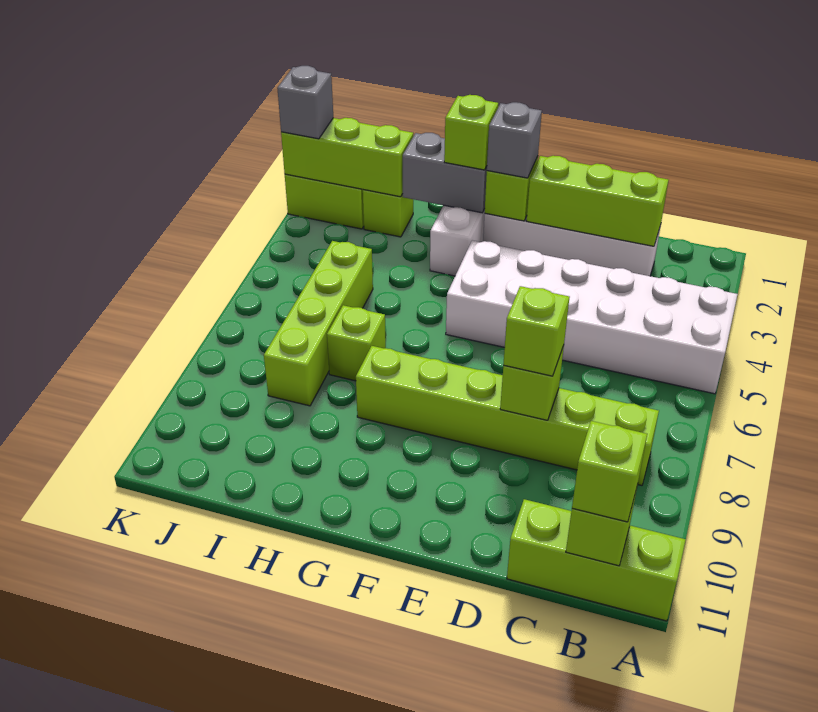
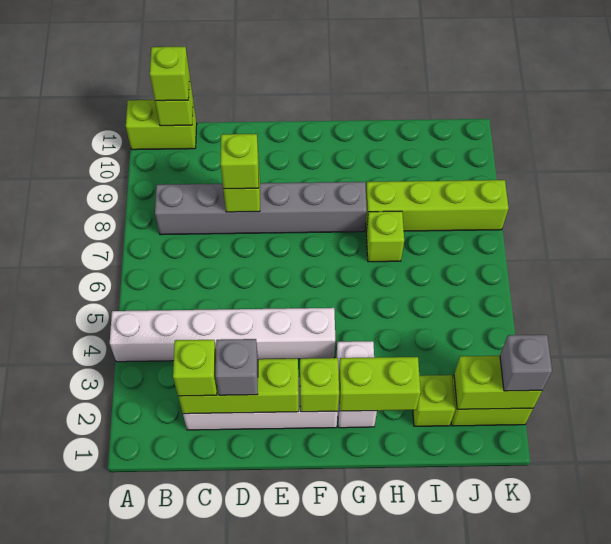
white brick A4:F5 level 1 -> white brick A4:F4 level 1
lime brick A11:C11 level 1 -> lime brick A11:B11 level 1
lime brick B8:G8 level 1 -> grey brick B8:G8 level 1
grey brick F2 level 3 -> grey brick D2 level 3
grey brick G2:H2 level 2 -> lime brick G2:H2 level 2
lime brick G2 level 3 -> lime brick C2 level 3
lime brick I2:K2 level 2 -> lime brick J2:K2 level 2
lime brick I5:I8 level 1 -> lime brick H8:K8 level 1

